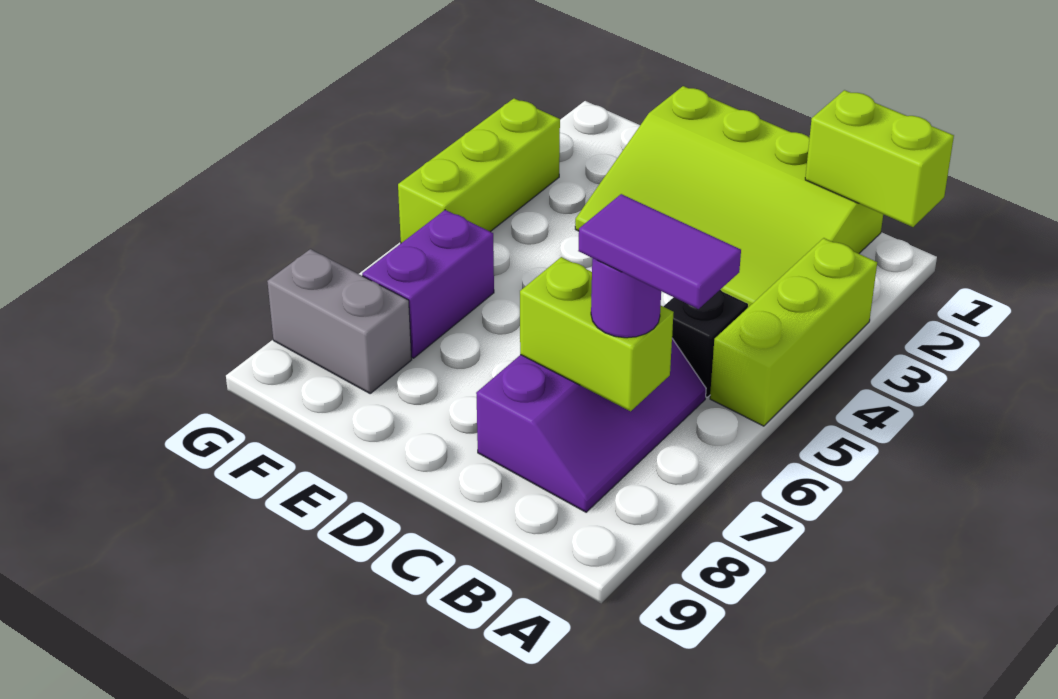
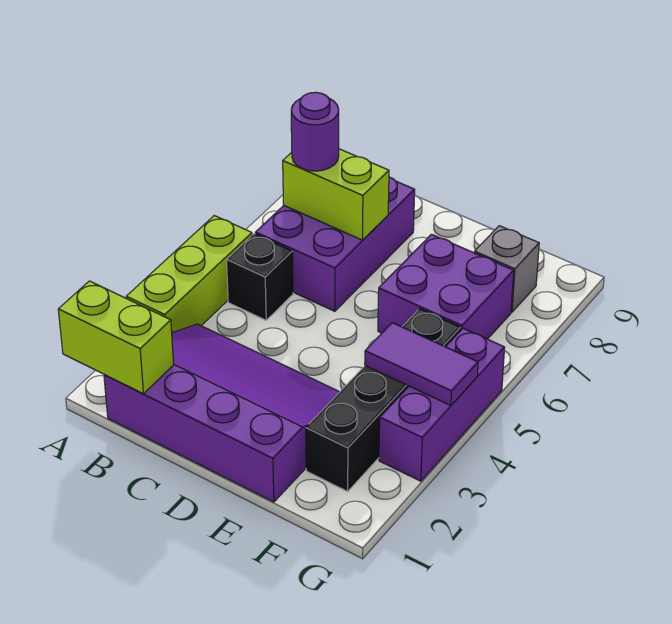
purple tile A7:B7 level 4 -> purple tile F4:G4 level 2
lime slope B1:E3 level 1 top 1 -> purple slope B1:E3 level 1 top 1
purple slope B6:C8 level 1 top C -> purple brick B6:C8 level 1
none -> black brick F2:F5 level 1
purple brick F6:F7 level 1 -> purple brick E6:F7 level 1
grey brick F8:G8 level 1 -> grey brick F8 level 1
lime brick G3:G5 level 1 -> purple brick G3:G5 level 1

